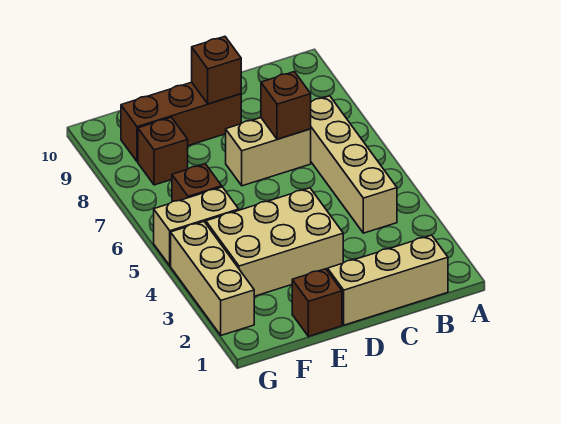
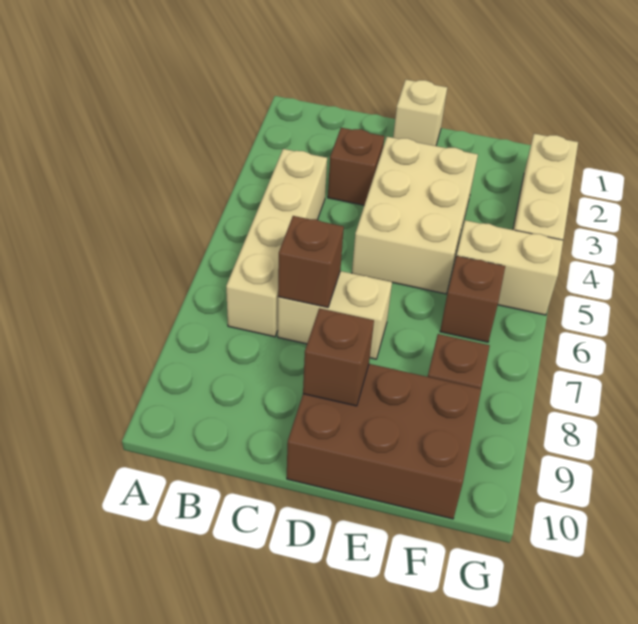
tan brick B1:D1 level 1 -> tan brick D1 level 1
tan brick D3:F4 level 1 -> tan brick D3:E5 level 1
brown brick D9:F9 level 1 -> brown brick D9:F10 level 1
brown brick E1 level 1 -> brown brick C3 level 1

